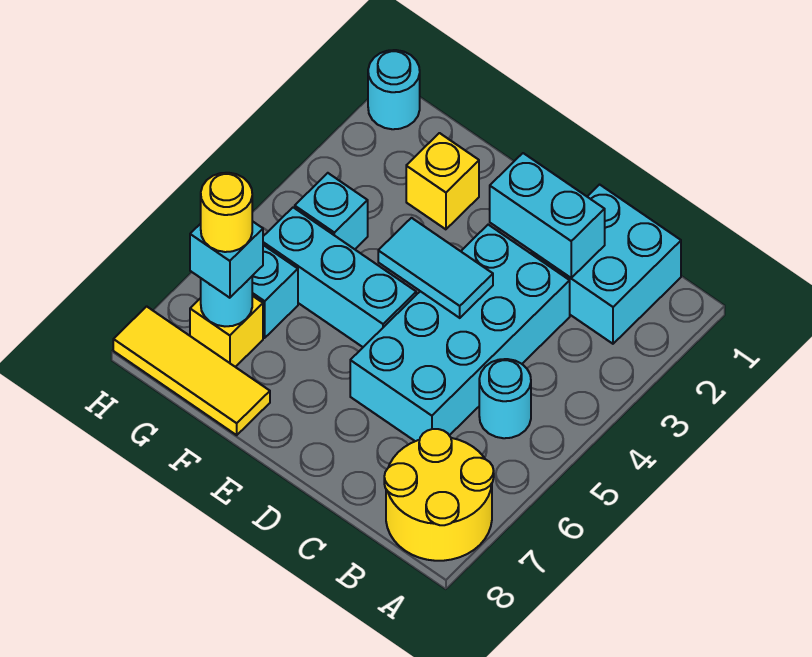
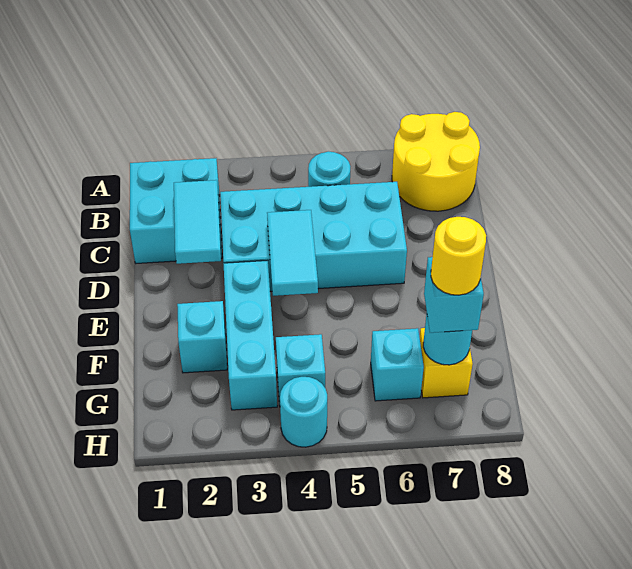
cyan brick C2:D2 level 2 -> cyan tile C2:D2 level 2
cyan brick E5:G5 level 1 -> cyan brick E3:G3 level 1
yellow brick F2 level 1 -> cyan brick F2 level 1
yellow tile F8:H8 level 1 -> none
cyan round brick H1 level 1 -> cyan round brick H4 level 1

